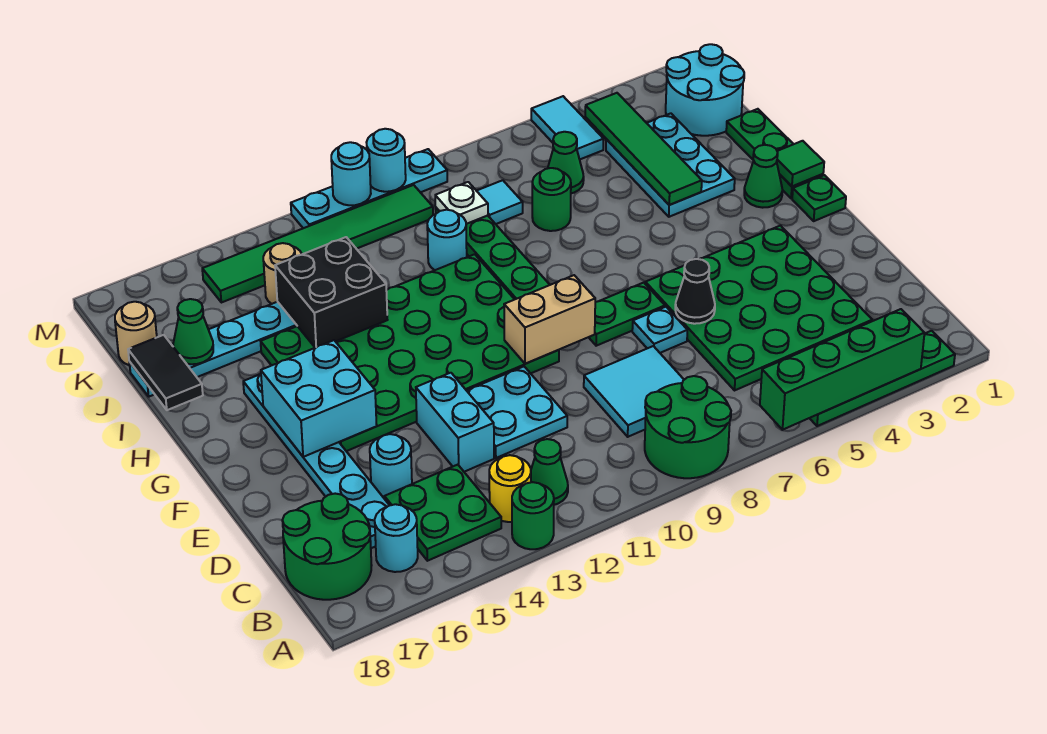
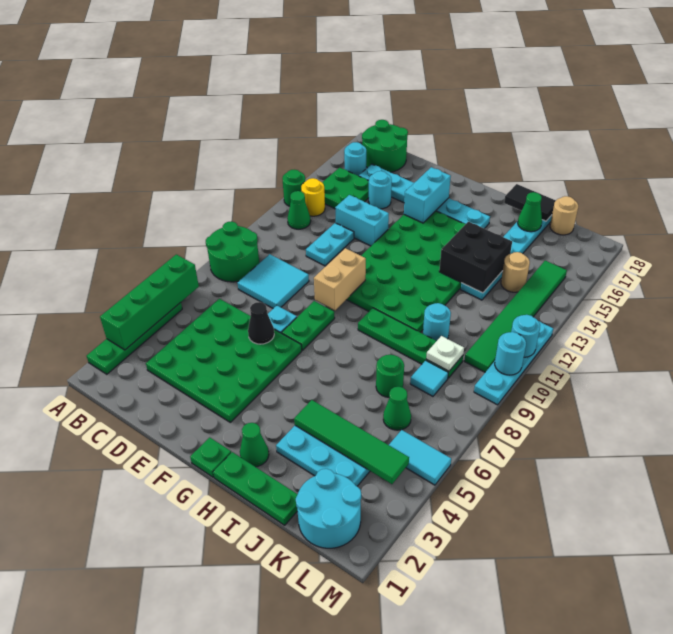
cyan plate D11:E12 level 1 -> cyan plate D11:D12 level 1
cyan brick F15:G16 level 2 -> cyan brick F15:F16 level 2
green tile H1 level 2 -> none

